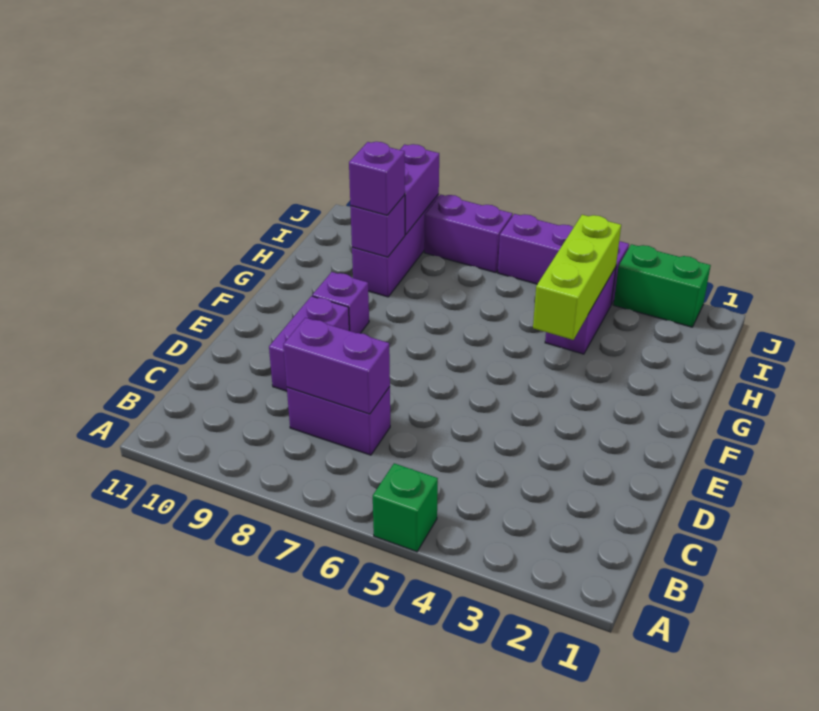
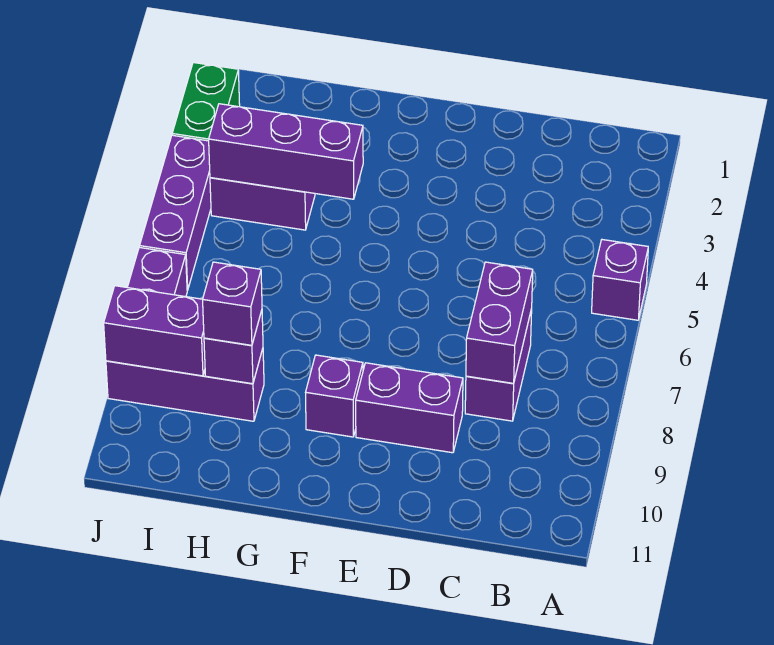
green brick A5 level 1 -> purple brick A5 level 1
lime brick G4:I4 level 2 -> purple brick G4:I4 level 2

